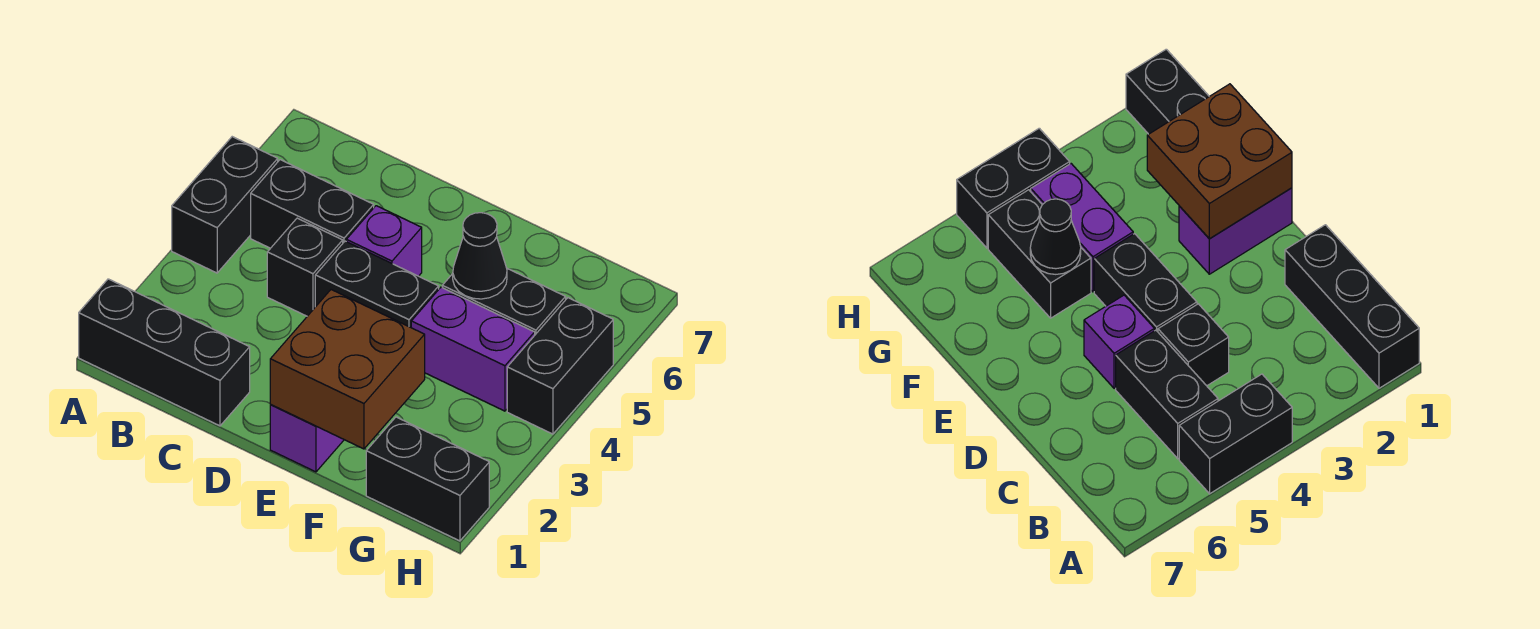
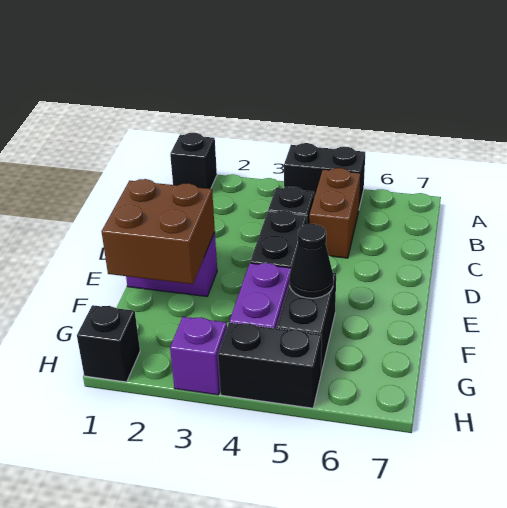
black brick A1:C1 level 1 -> black brick A1 level 1
black brick B5:C5 level 1 -> brown brick B5:C5 level 1
purple brick D5 level 1 -> purple brick H3 level 1
black brick G1:H1 level 1 -> black brick H1 level 1

